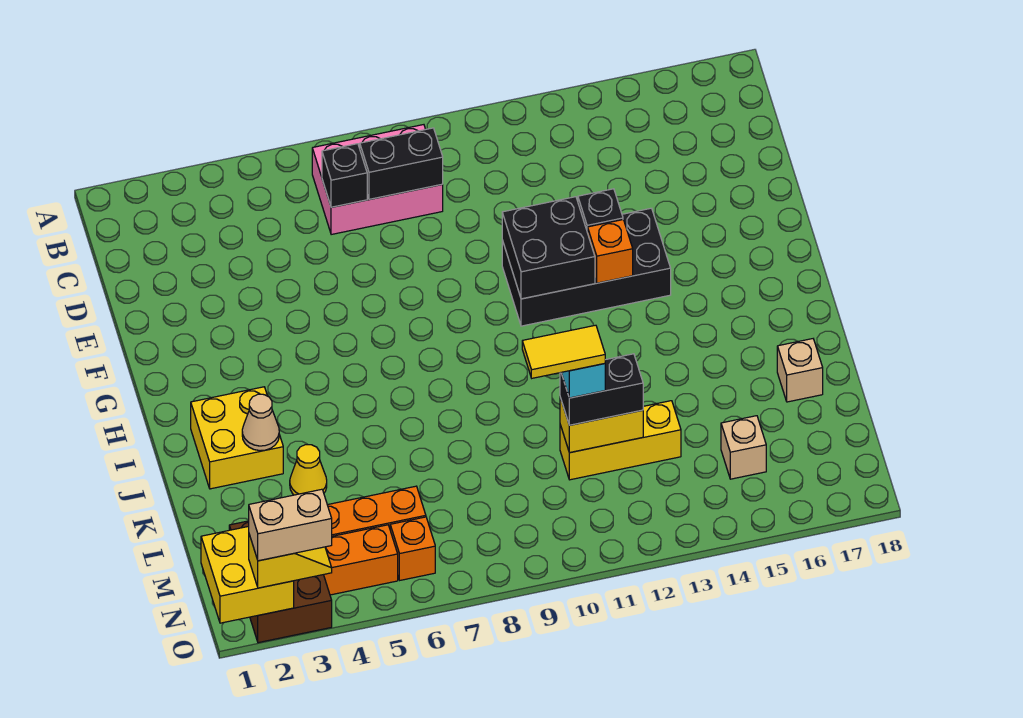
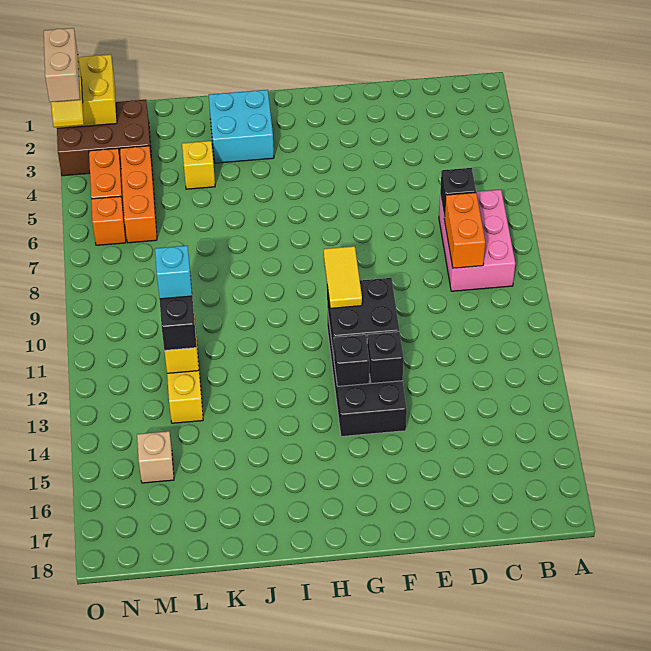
black brick C8:C9 level 2 -> orange brick C8:C9 level 2
orange brick G13 level 2 -> black brick G13 level 2
yellow brick I2:J3 level 1 -> cyan brick I2:J3 level 1
tan cone J3 level 2 -> none
yellow cone K4 level 1 -> yellow brick K4 level 1
tan brick K17 level 1 -> none
yellow tile L10:L11 level 5 -> yellow tile G10:G11 level 3

